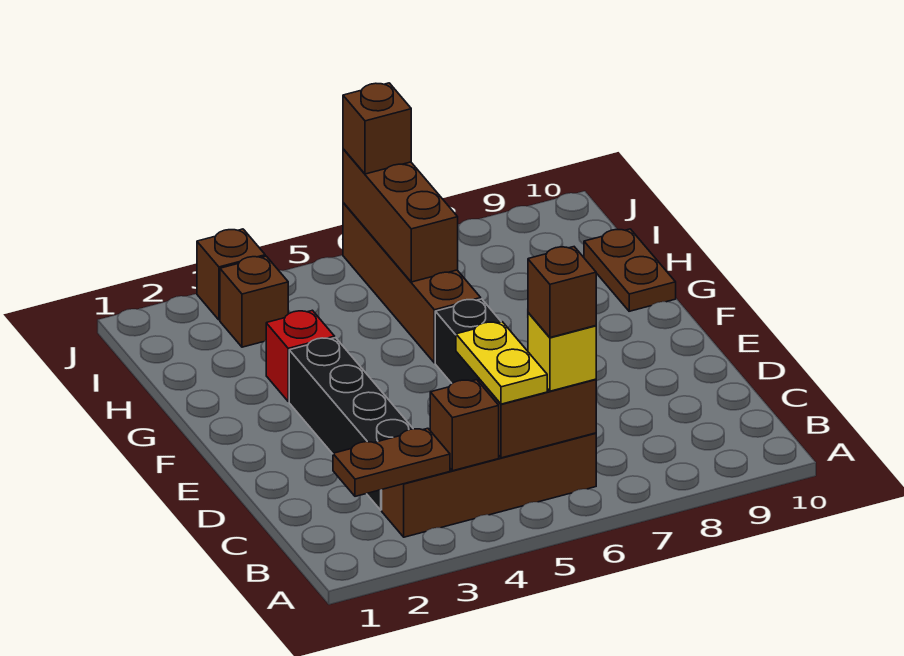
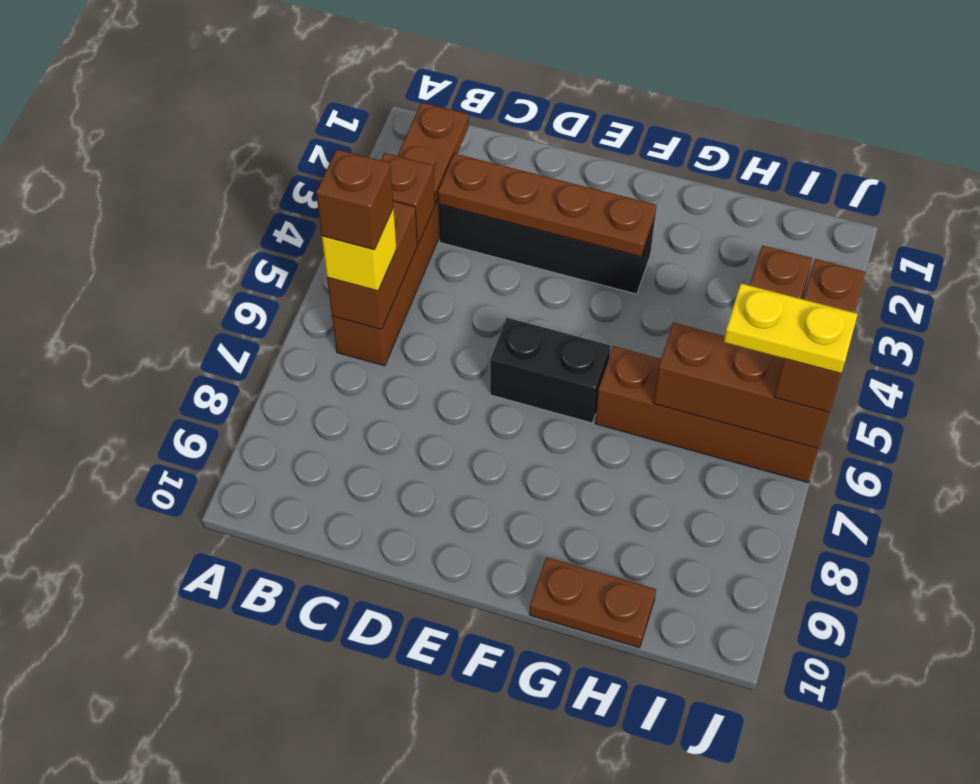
yellow plate B5:C5 level 3 -> yellow plate I6:J6 level 4
none -> brown plate C3:F3 level 2
red brick G3 level 1 -> none

